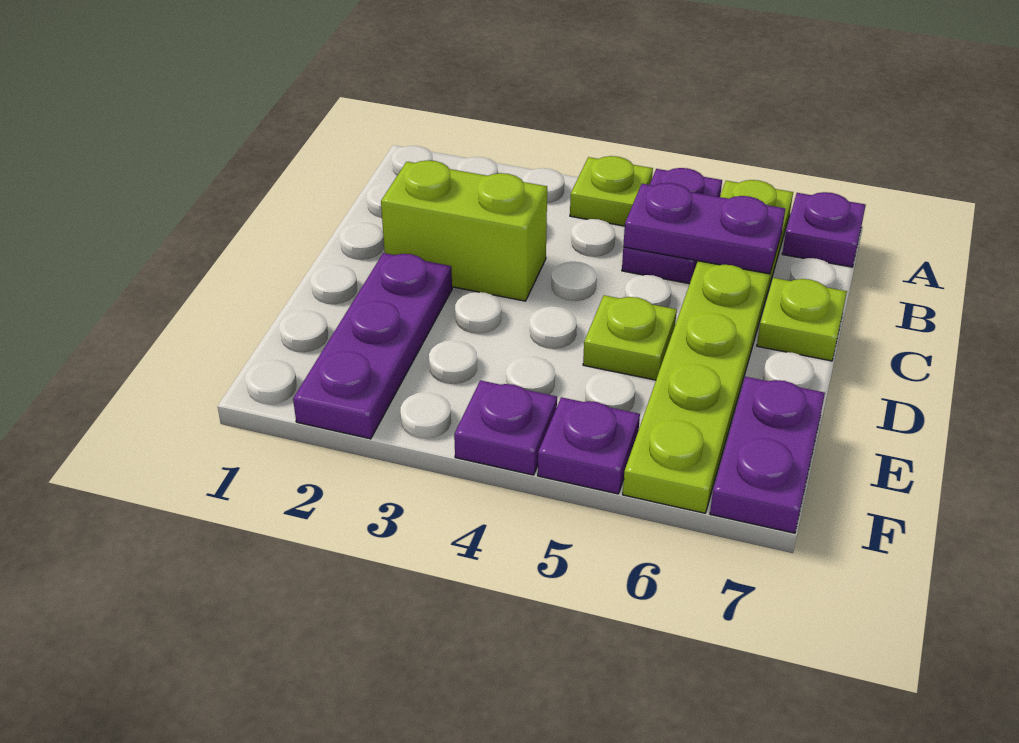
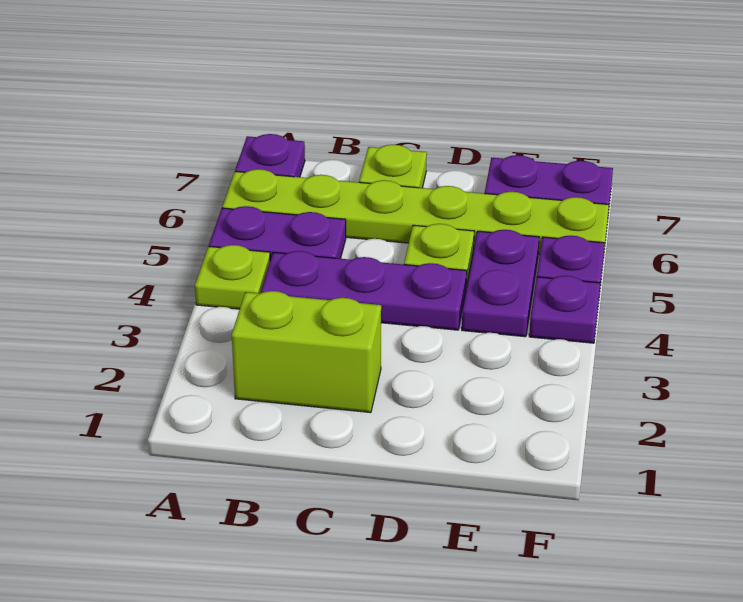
purple plate B5:B6 level 2 -> purple plate E4:E5 level 1
lime brick C2:C3 level 1 -> lime brick B2:C2 level 1
purple plate D2:F2 level 1 -> purple plate B4:D4 level 1

